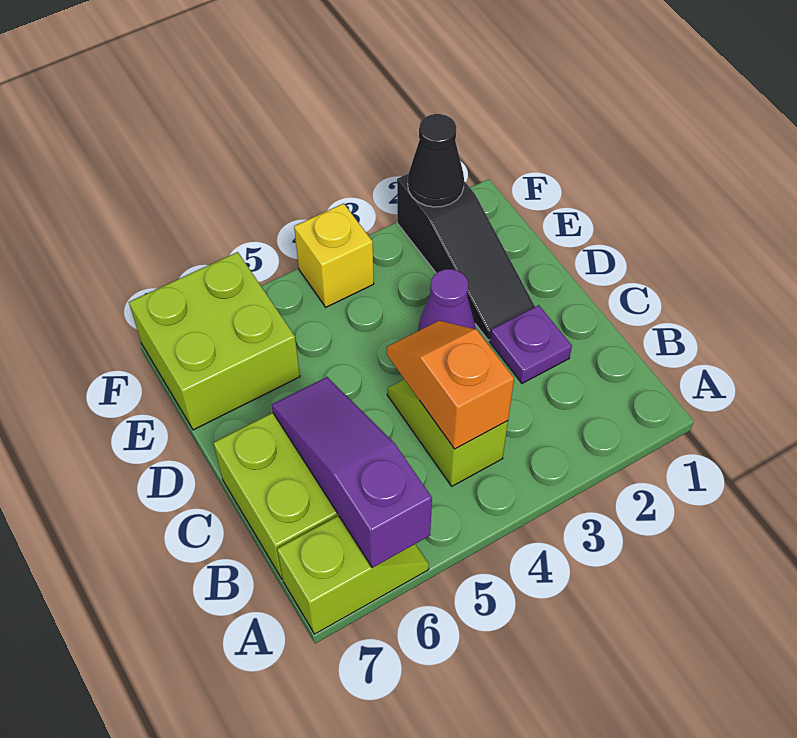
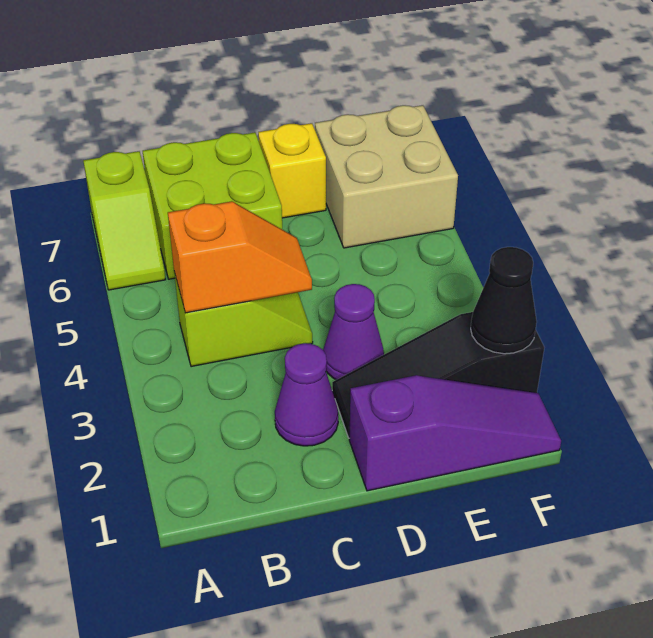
purple slope A6:C6 level 2 top A -> purple slope D1:F1 level 1 top D
purple plate C2 level 1 -> purple cone C2 level 1
lime brick E6:F7 level 1 -> tan brick E6:F7 level 1
yellow brick F4 level 1 -> yellow brick D7 level 1

